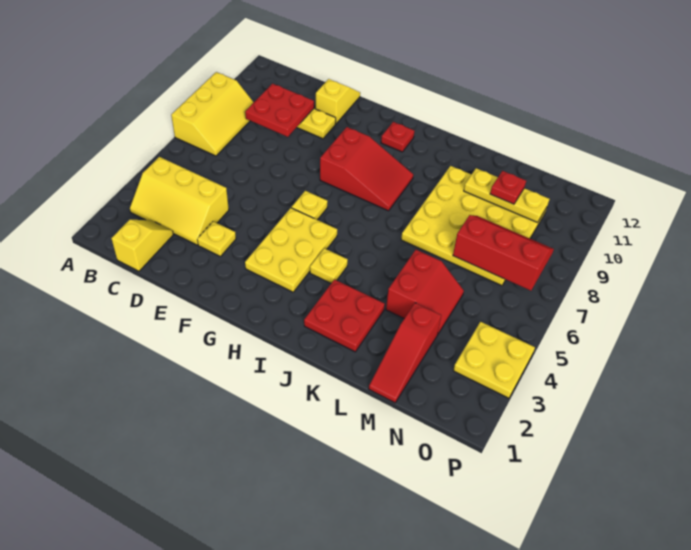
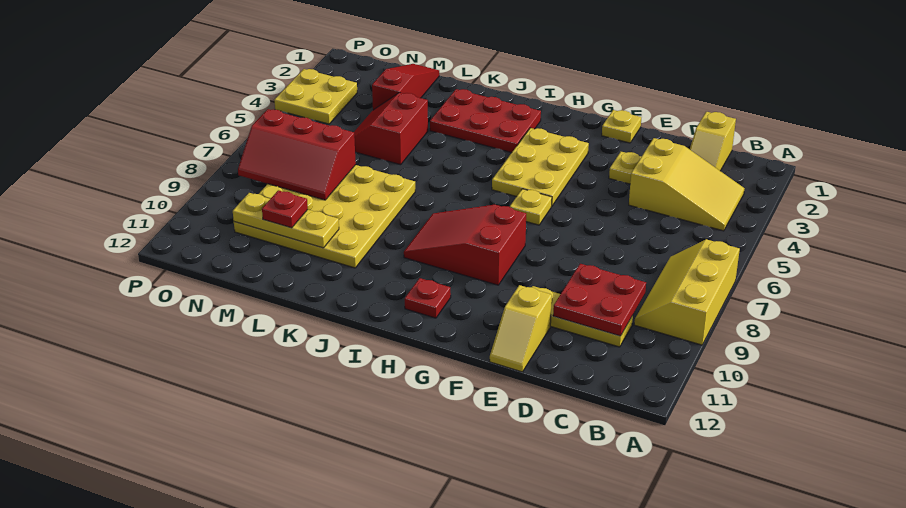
yellow slope B3:D4 level 1 top 4 -> yellow slope B3:D4 level 1 top D
yellow plate I4 level 1 -> yellow plate F1 level 1
red plate J2:K3 level 1 -> red plate I2:K3 level 1

